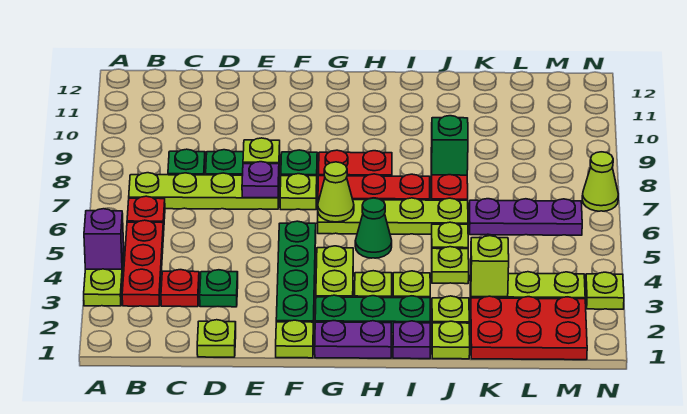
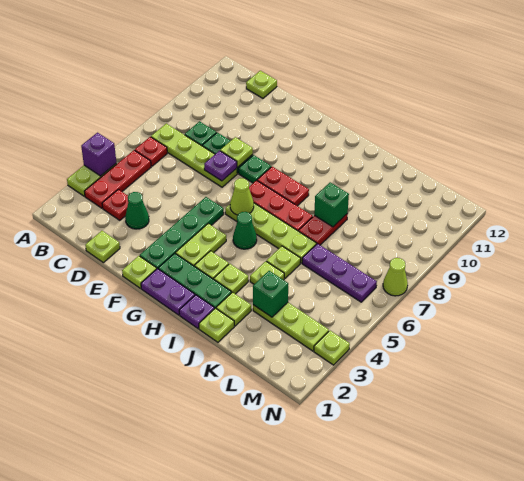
green plate D3 level 1 -> green cone D3 level 1
lime plate F7 level 1 -> lime plate C12 level 1
red plate K1:M2 level 1 -> none
lime brick K3 level 2 -> green brick K3 level 2

